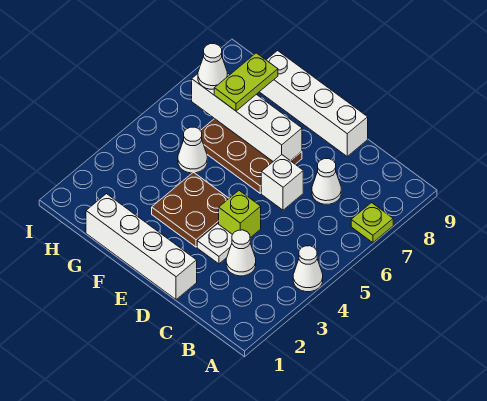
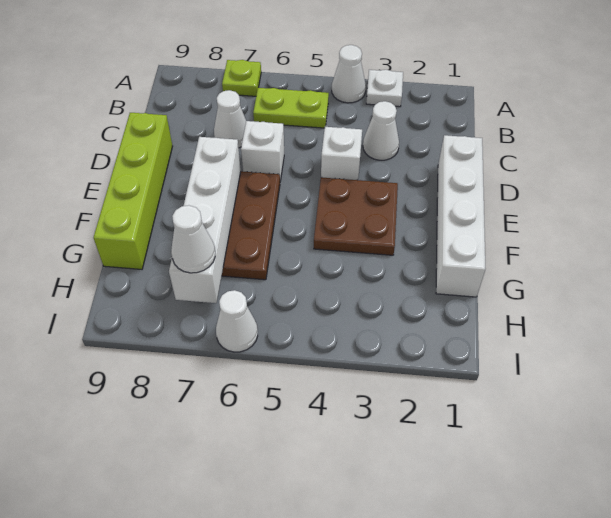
white plate D3 level 1 -> white plate A3 level 1
lime brick D4 level 1 -> white brick D4 level 1
white brick D9:G9 level 1 -> lime brick D9:G9 level 1
white cone G5 level 1 -> white cone I6 level 1
lime plate G7:G8 level 3 -> lime plate B5:B6 level 1

